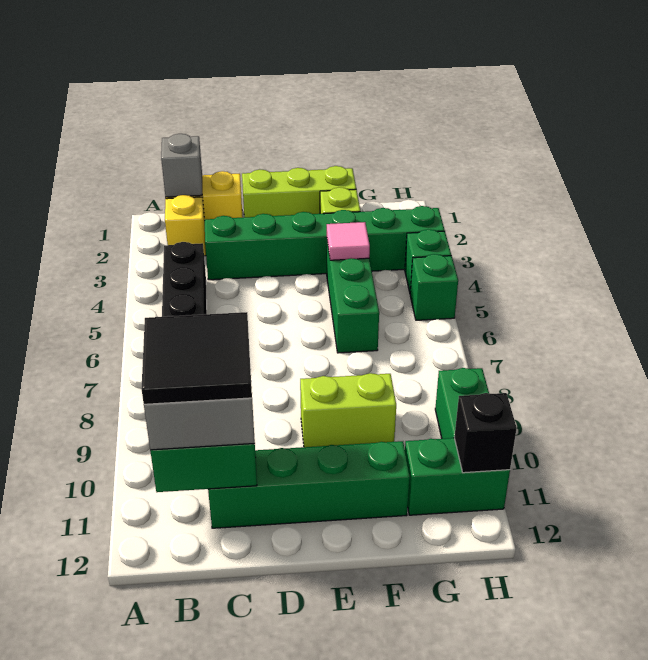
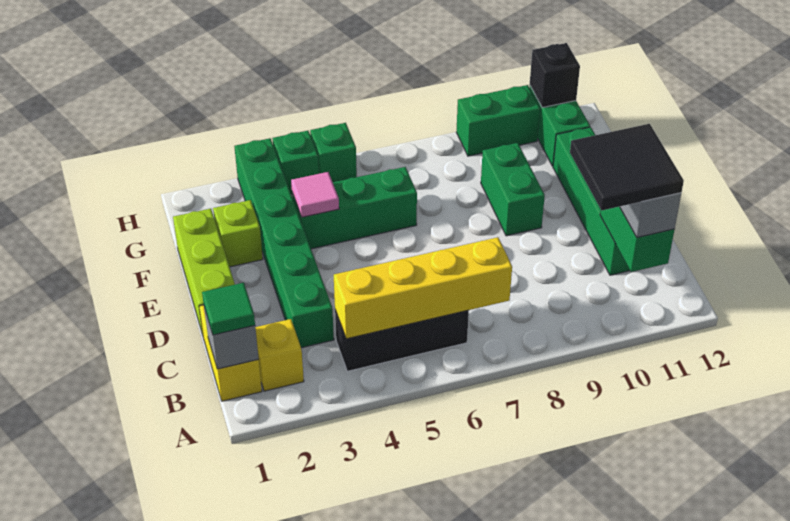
none -> green tile B1 level 3
none -> yellow brick B4:B7 level 2
lime brick E9:F9 level 1 -> green brick E9:F9 level 1

